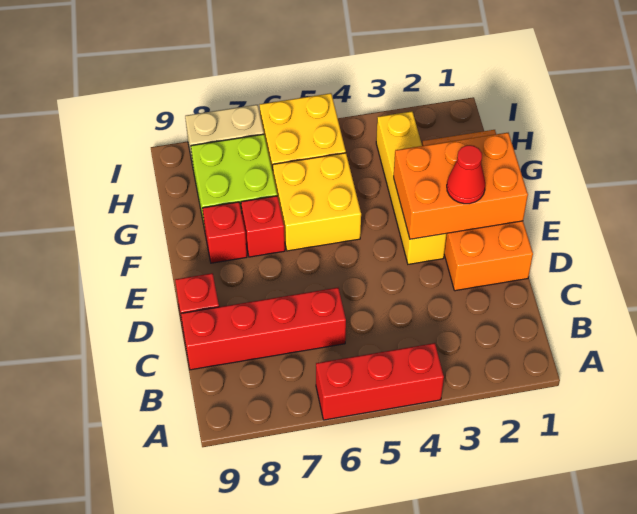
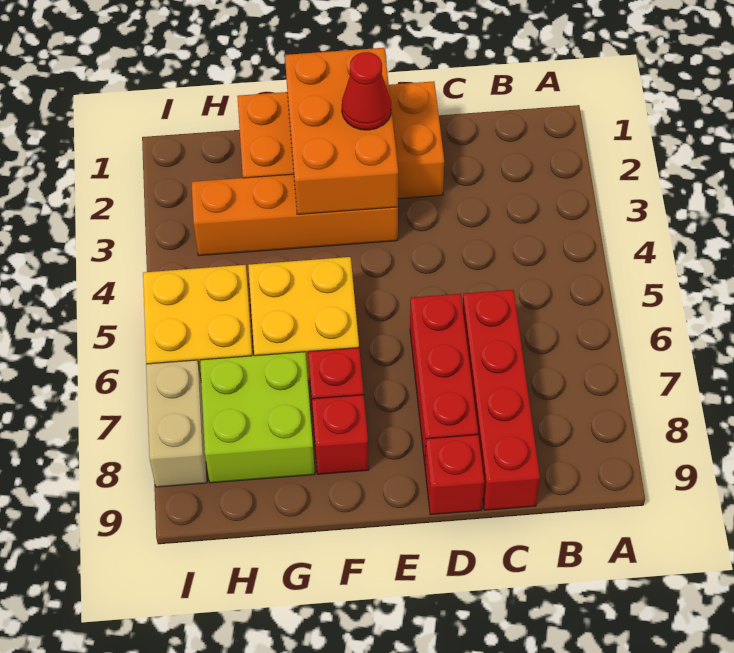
red brick A4:A6 level 1 -> red brick D6:D8 level 1
yellow brick E3:H3 level 1 -> orange brick E3:H3 level 1

